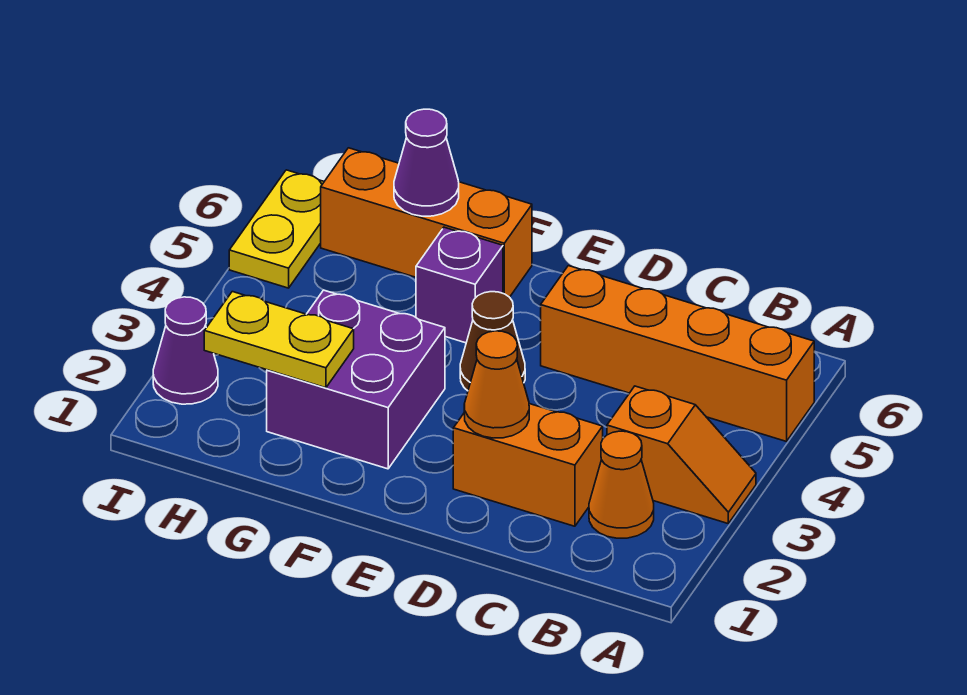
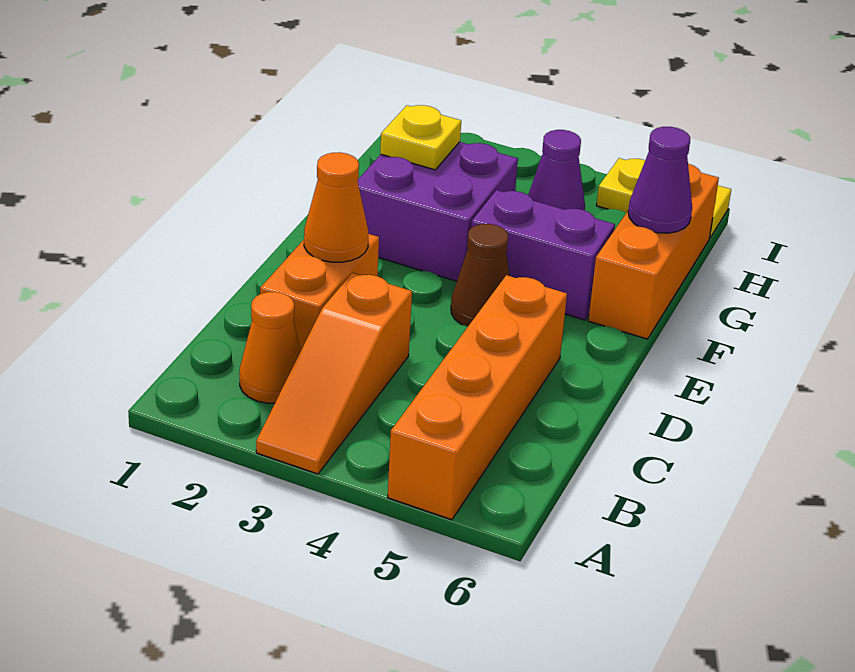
orange slope A3:B3 level 1 top B -> orange slope A3:C3 level 1 top C
purple brick F5 level 1 -> purple brick F4:F5 level 1
yellow plate G2:H2 level 2 -> yellow plate G2 level 2
purple cone I2 level 1 -> purple cone H4 level 1

